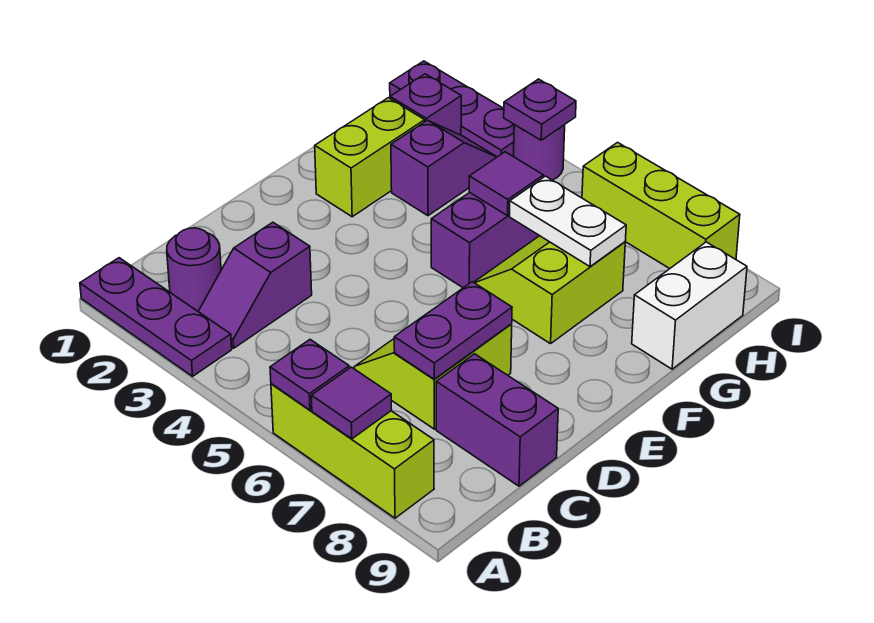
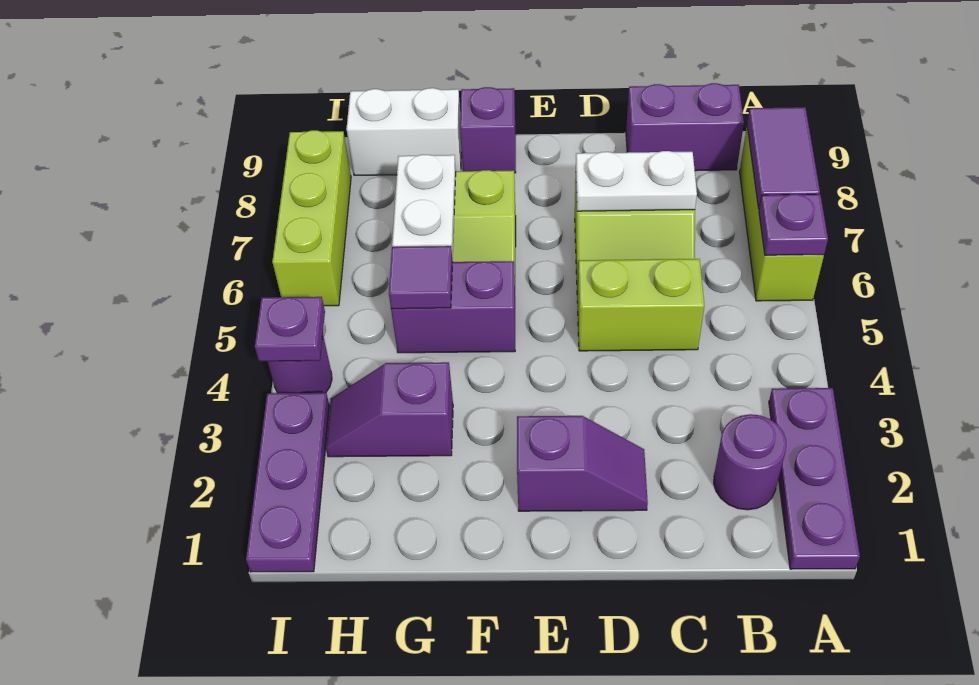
purple tile A7 level 2 -> purple tile A7:A8 level 2
purple slope B3:C3 level 1 top C -> purple slope D2:E2 level 1 top E
purple plate C7:D7 level 2 -> white plate C7:D7 level 2
purple brick C8:C9 level 1 -> purple brick B9:C9 level 1
lime brick F2:G2 level 1 -> lime brick C5:D5 level 1
purple brick H2 level 1 -> purple brick F9 level 1

